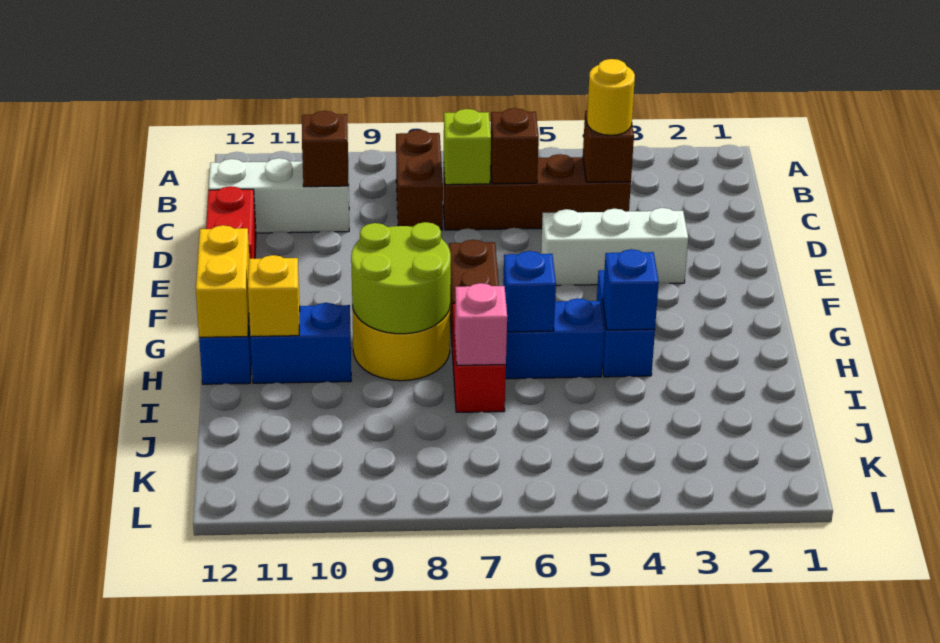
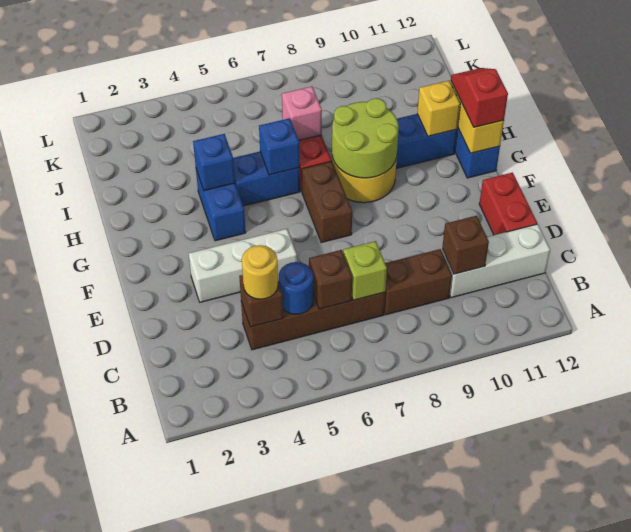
brown brick B8:C8 level 1 -> brown brick C8:C9 level 1
none -> blue round brick C5 level 2
none -> red slope G12:H12 level 3 top G

